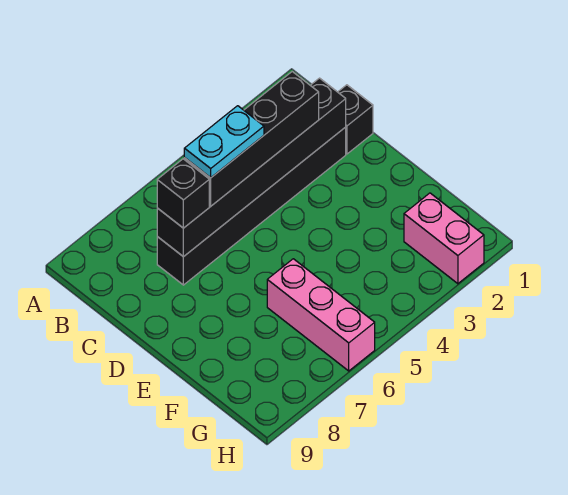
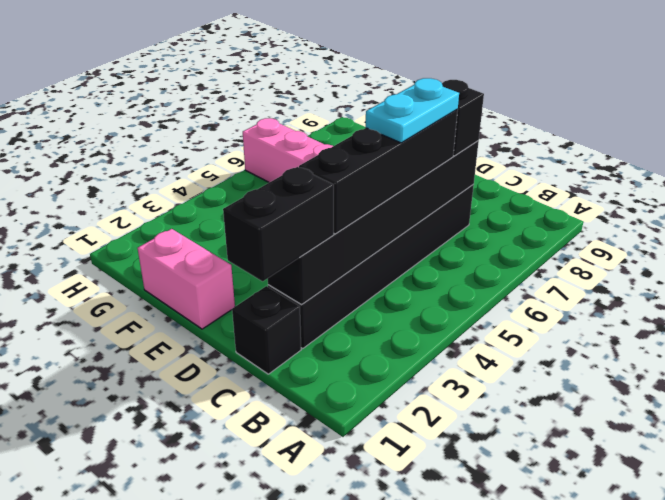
none -> black brick C1:C2 level 3
pink brick G2:H2 level 1 -> pink brick E1:F1 level 1

